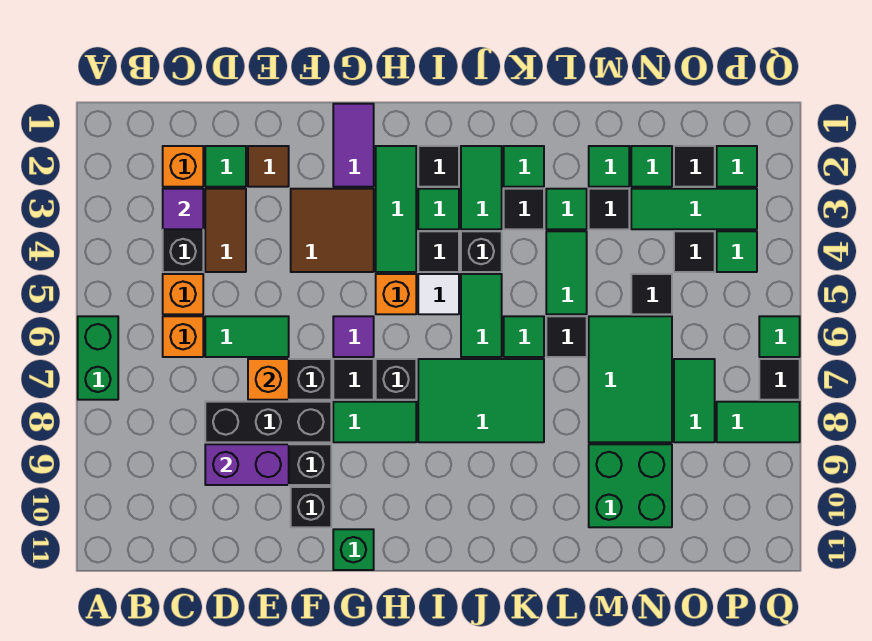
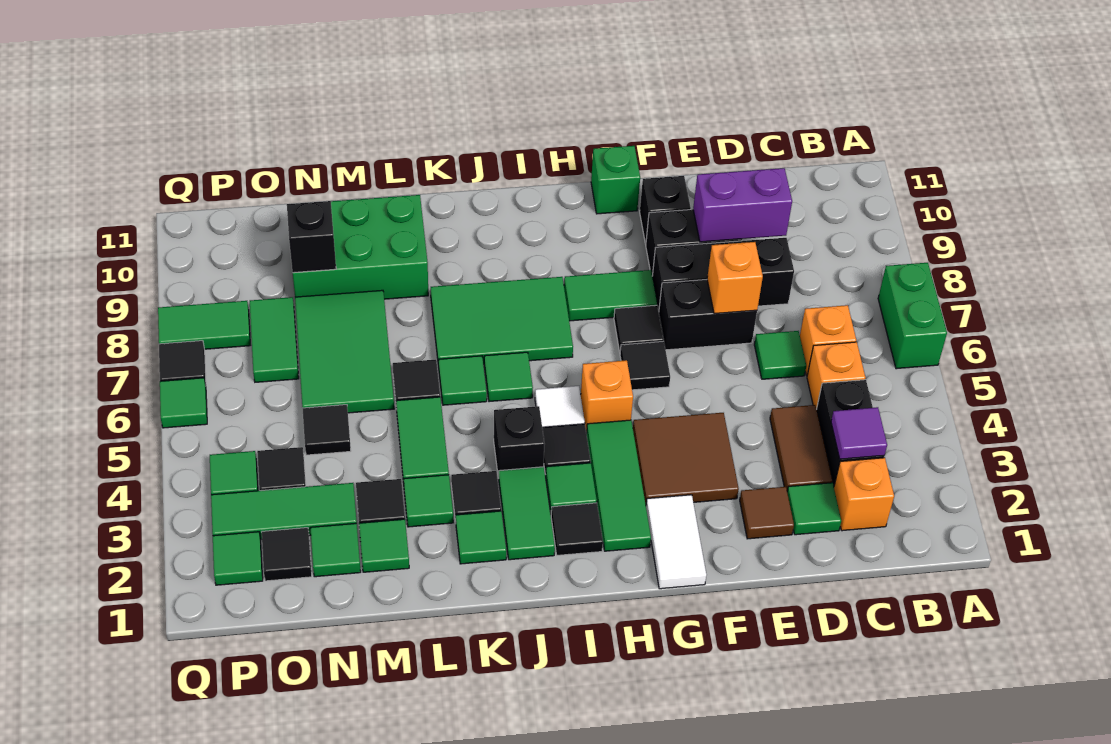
green tile D6:E6 level 1 -> green tile D6 level 1
purple tile G1:G2 level 1 -> white tile G1:G2 level 1
purple tile G6 level 1 -> black tile G6 level 1
black brick H7 level 1 -> black brick N9 level 2
green tile J5:J6 level 1 -> green tile J6 level 1
green brick M9:N10 level 1 -> green brick L9:N10 level 1

